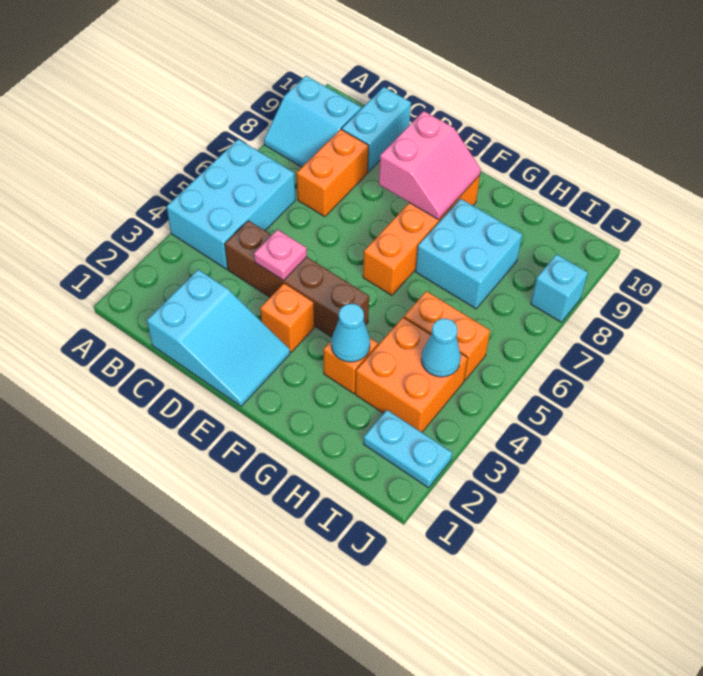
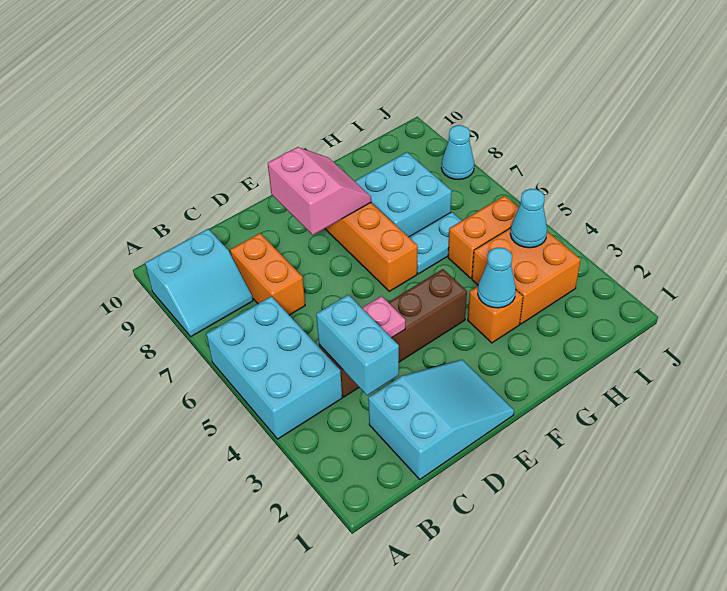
cyan brick C9:C10 level 1 -> cyan brick C3:C4 level 2
orange brick E3 level 1 -> none
cyan plate I2:J2 level 1 -> cyan plate G6:H6 level 1
cyan brick J8 level 1 -> cyan cone J8 level 1

